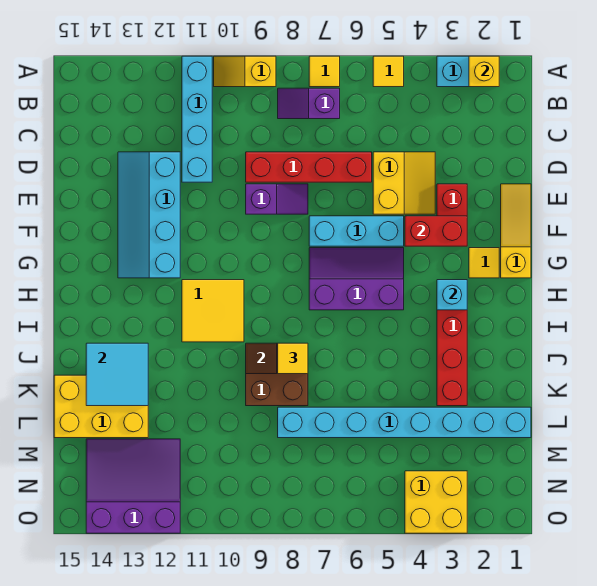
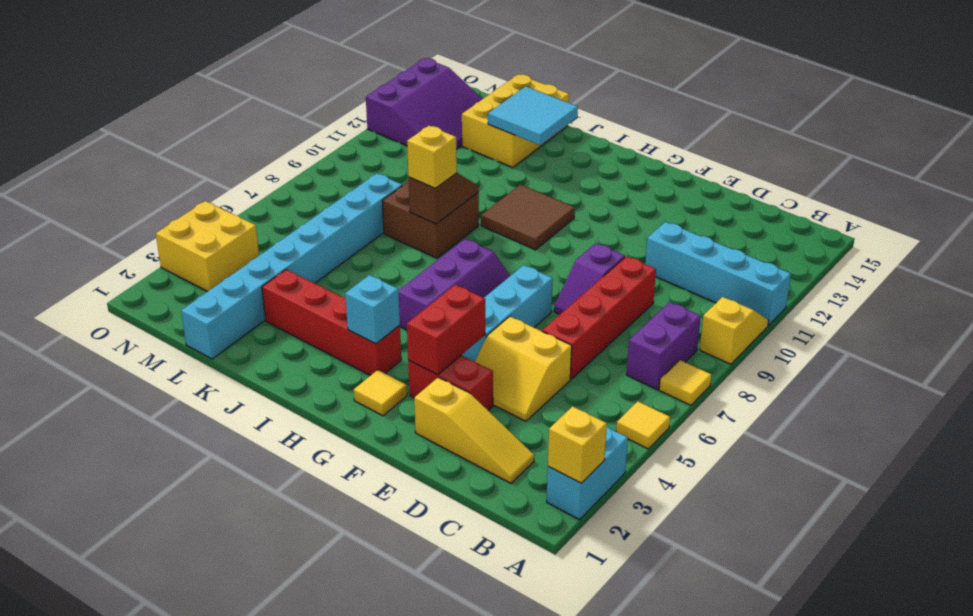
purple slope B7:B8 level 1 top 7 -> purple brick B7:B8 level 1
cyan slope D12:G13 level 1 top 12 -> none
yellow slope E1:G1 level 1 top G -> yellow slope C2:E2 level 1 top E
yellow tile H10:I11 level 1 -> brown tile H10:I11 level 1
yellow tile J8 level 3 -> yellow brick J8 level 3

